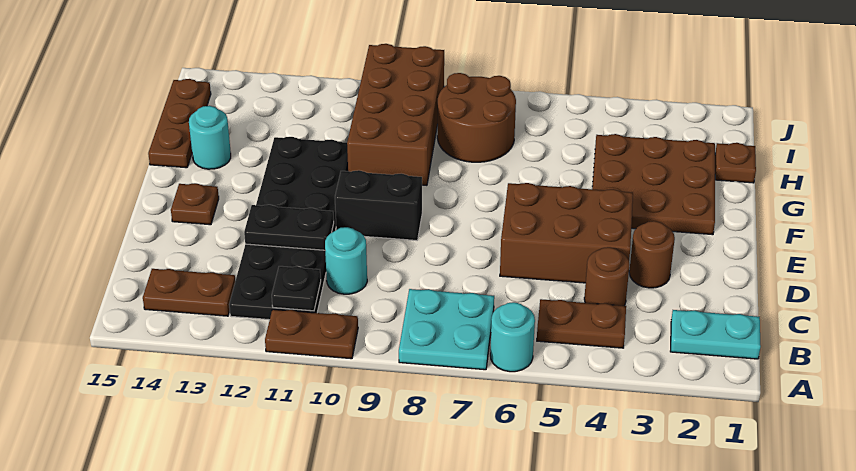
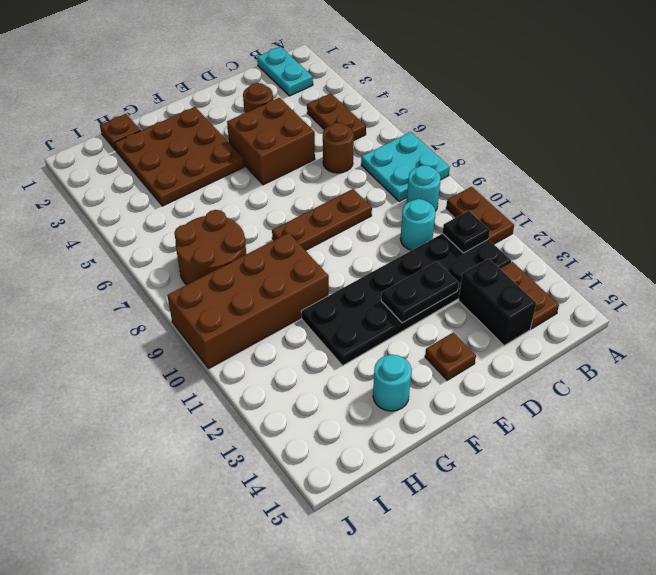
cyan round brick A6 level 1 -> cyan round brick B9 level 1
brown round brick C4 level 1 -> brown round brick C6 level 1
brown brick D4:E6 level 1 -> brown brick D4:E5 level 1
black plate D11:D12 level 2 -> black plate D12:E12 level 2
black brick E9:E10 level 1 -> black brick C13:C14 level 1
brown plate G15:I15 level 1 -> brown plate D8:F8 level 1

